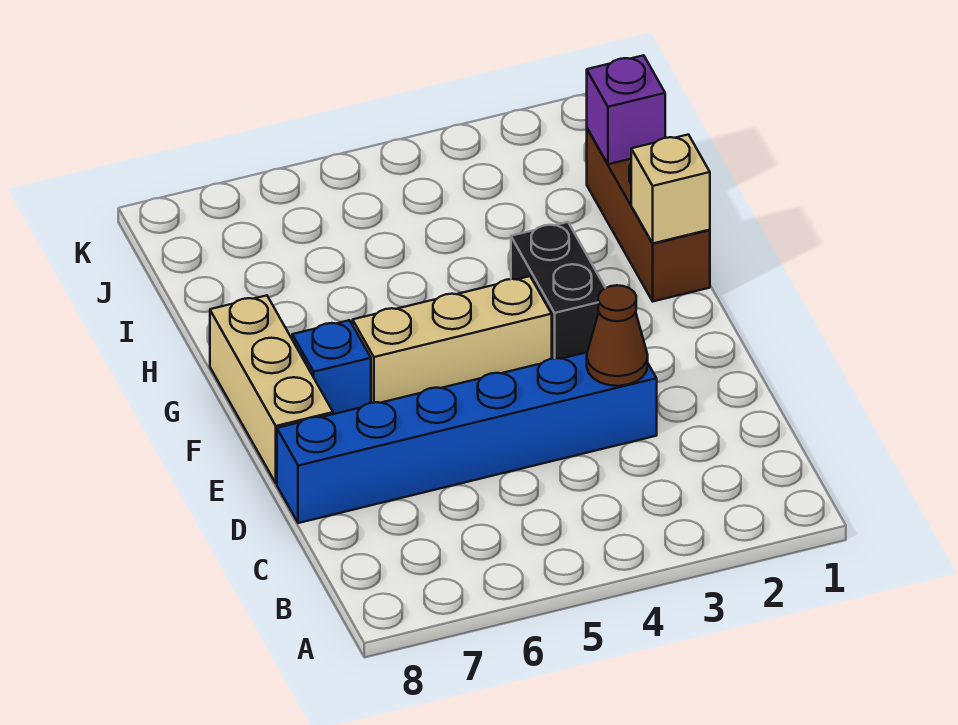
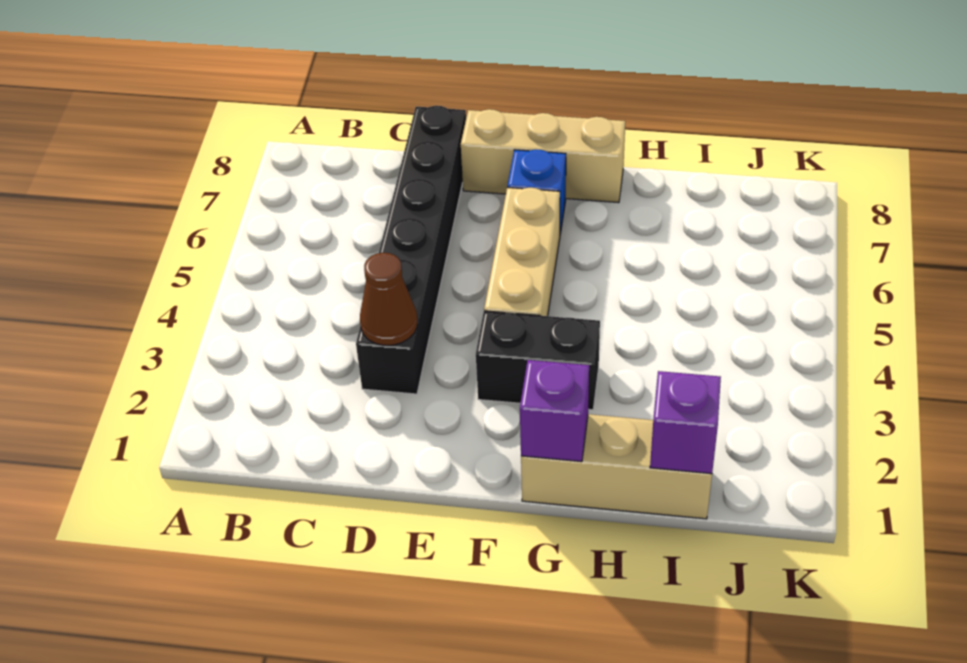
blue brick D3:D8 level 1 -> black brick D3:D8 level 1
brown brick G1:I1 level 1 -> tan brick G1:I1 level 1
tan brick G1 level 2 -> purple brick G1 level 2

